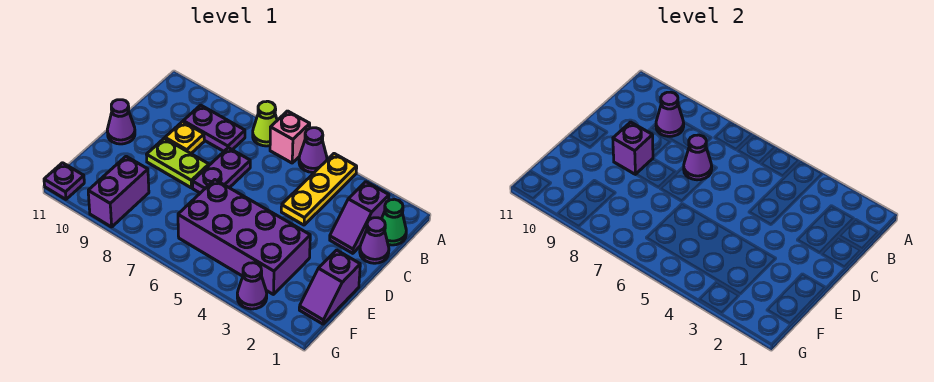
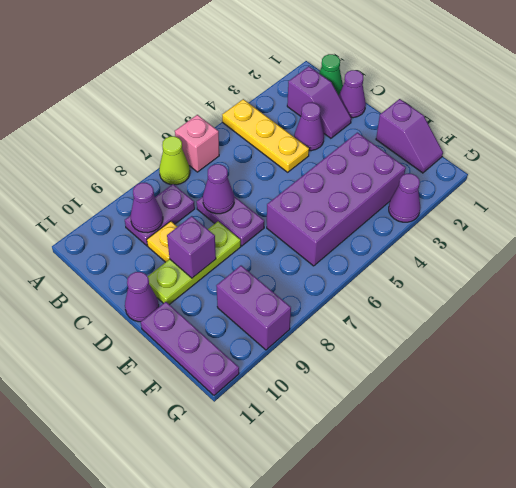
purple cone A5 level 1 -> purple cone C3 level 1
lime plate D8:D9 level 1 -> lime plate D8:D10 level 1
purple plate G11 level 1 -> purple plate E11:G11 level 1

